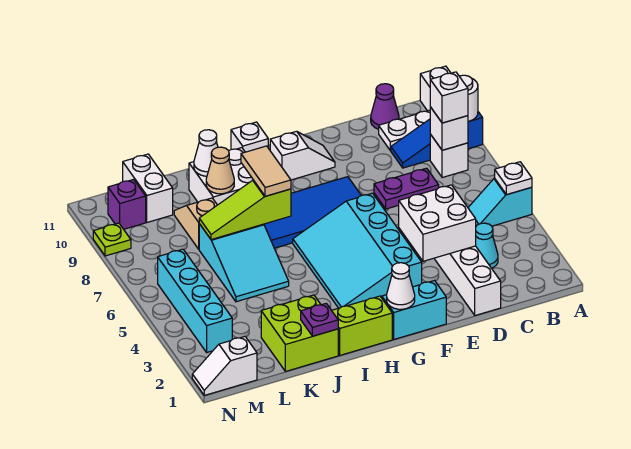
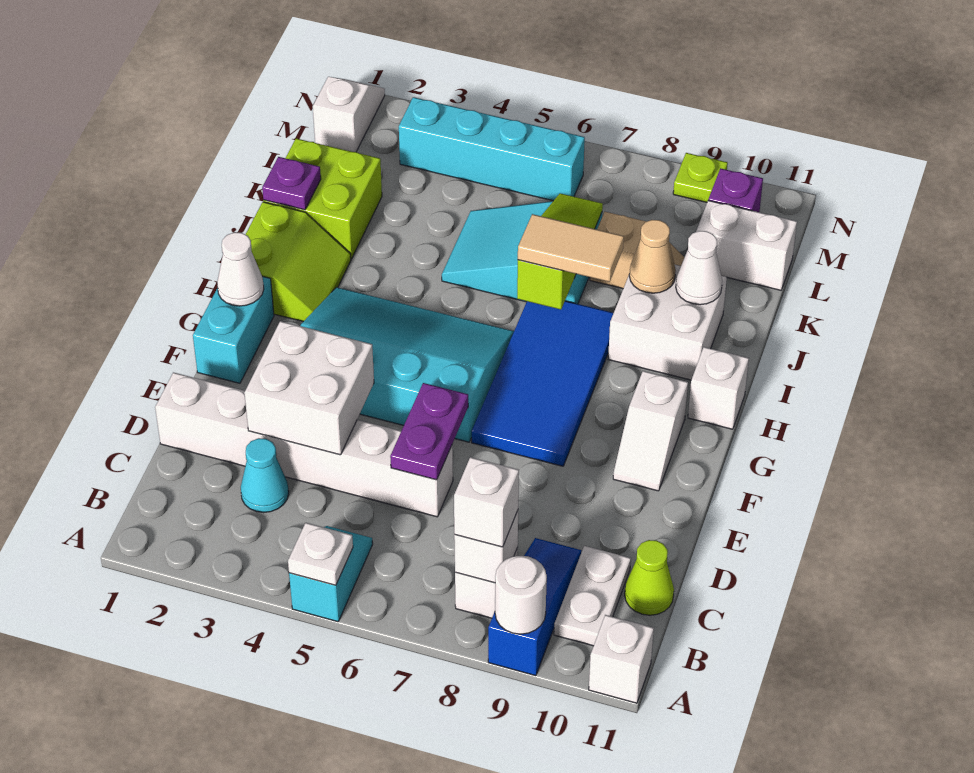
purple cone C11 level 1 -> lime cone C11 level 1

